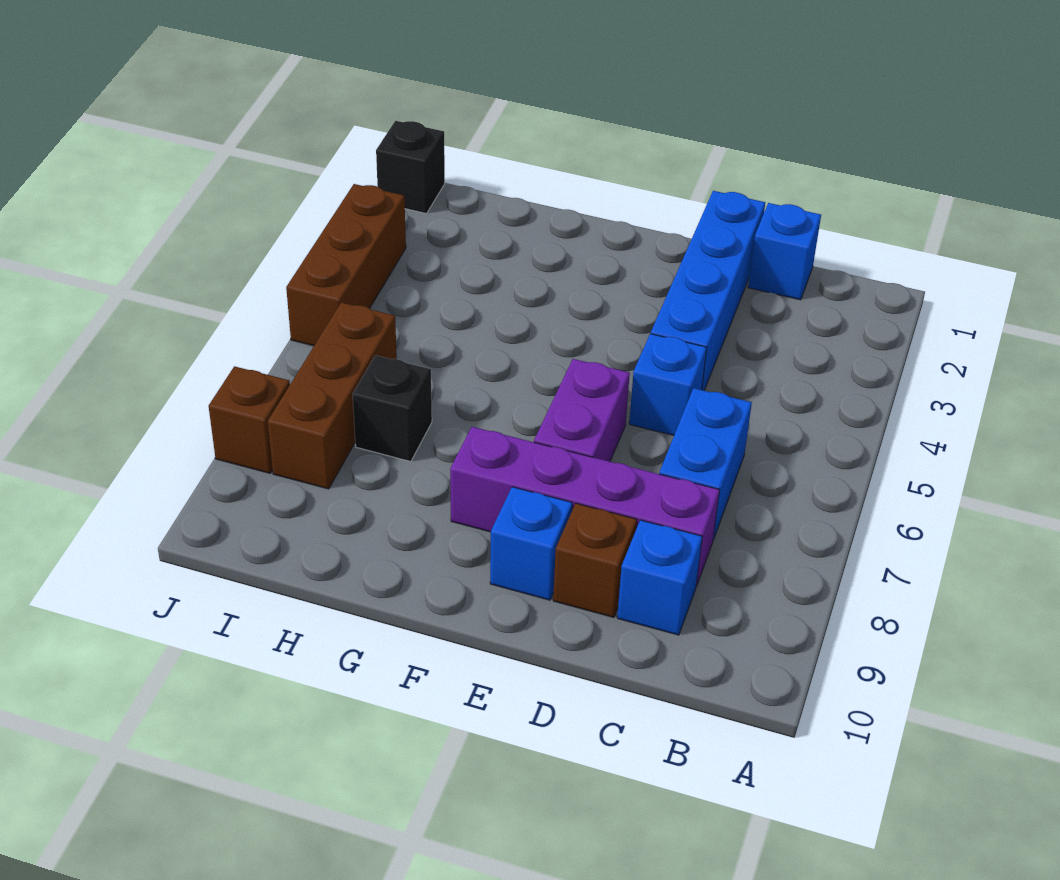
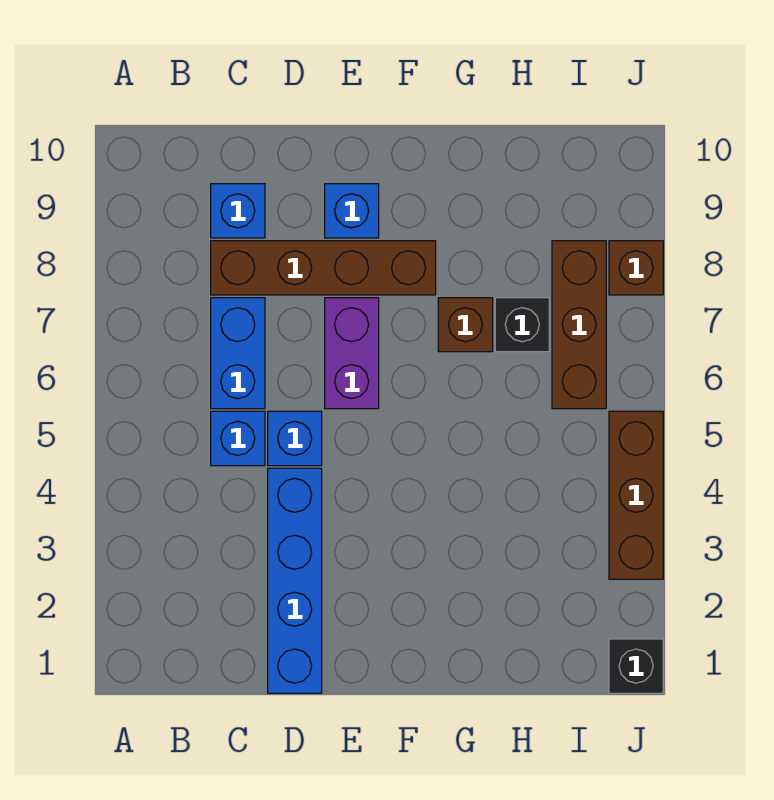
blue brick C1 level 1 -> blue brick C5 level 1
purple brick C8:F8 level 1 -> brown brick C8:F8 level 1
brown brick D9 level 1 -> brown brick G7 level 1

